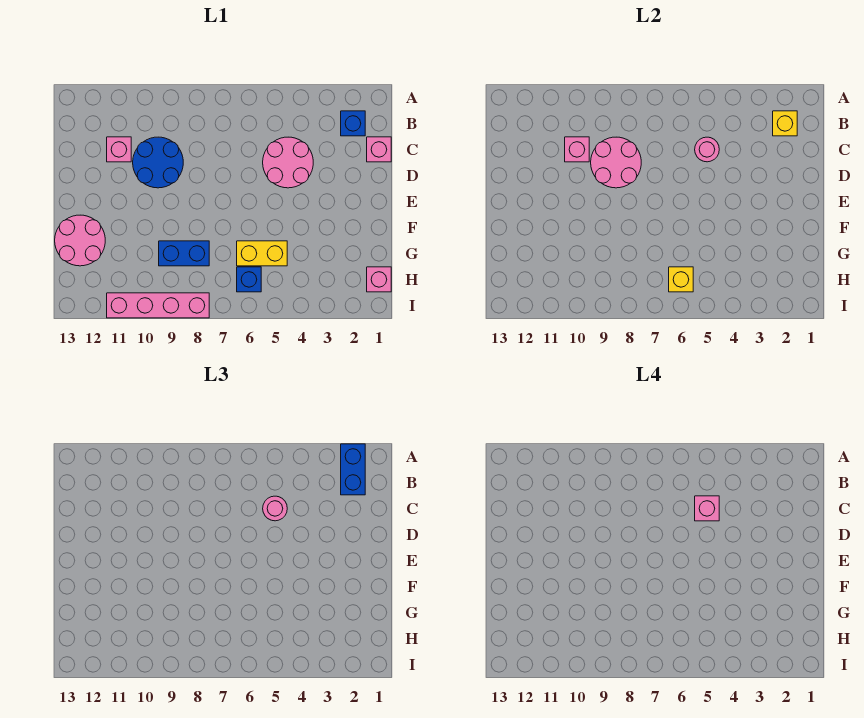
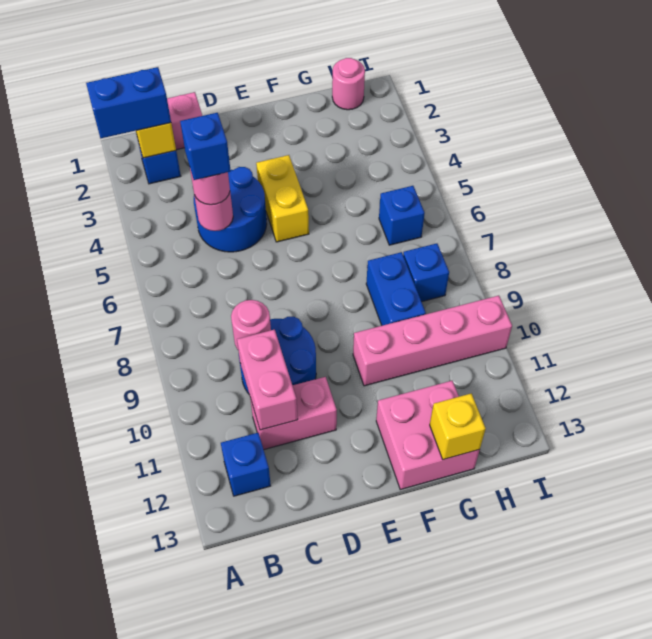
none -> blue brick B12 level 1
pink round brick C4:D5 level 1 -> blue round brick C4:D5 level 1
pink brick C5 level 4 -> blue brick C5 level 4
pink round brick C8:D9 level 2 -> pink round brick C9 level 2
pink brick C10 level 2 -> pink brick C10:C11 level 2
pink brick C11 level 1 -> pink brick C11:D11 level 1
pink round brick F12:G13 level 1 -> pink brick F12:G13 level 1
yellow brick G5:G6 level 1 -> yellow brick E4:E5 level 1
pink brick H1 level 1 -> pink round brick H1 level 1
yellow brick H6 level 2 -> yellow brick G13 level 2
none -> blue brick H8 level 1
pink brick I8:I11 level 1 -> pink brick F10:I10 level 1

